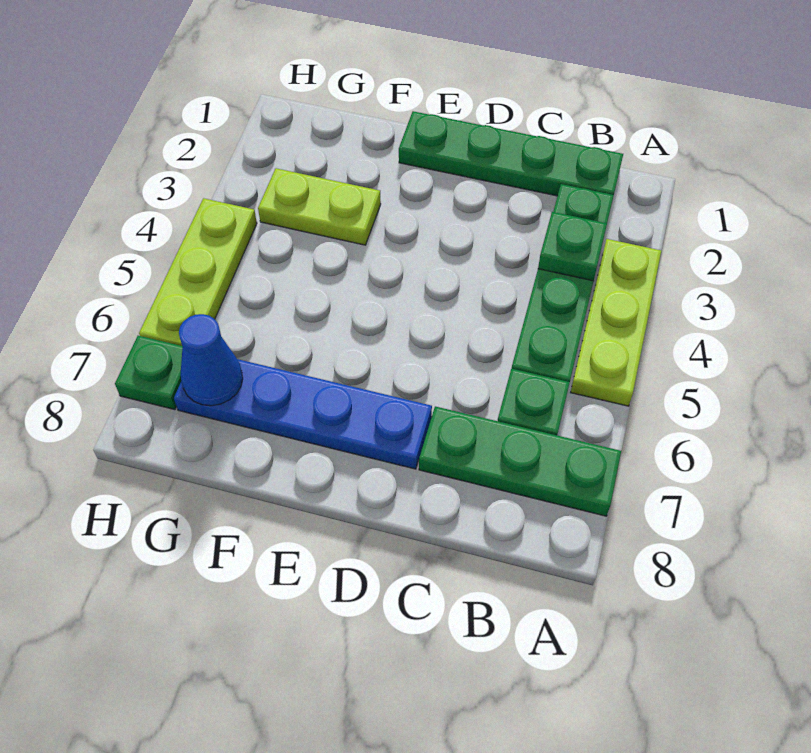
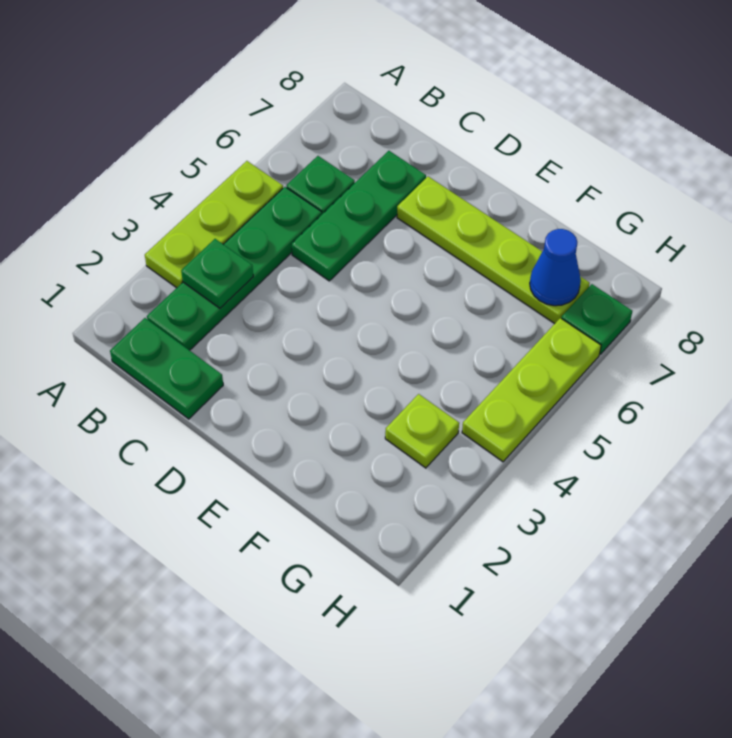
green plate A7:C7 level 1 -> green plate C5:C7 level 1
green plate B1:E1 level 1 -> green plate B1:C1 level 1
blue plate D7:G7 level 1 -> lime plate D7:G7 level 1
lime plate F3:G3 level 1 -> lime plate G3 level 1

